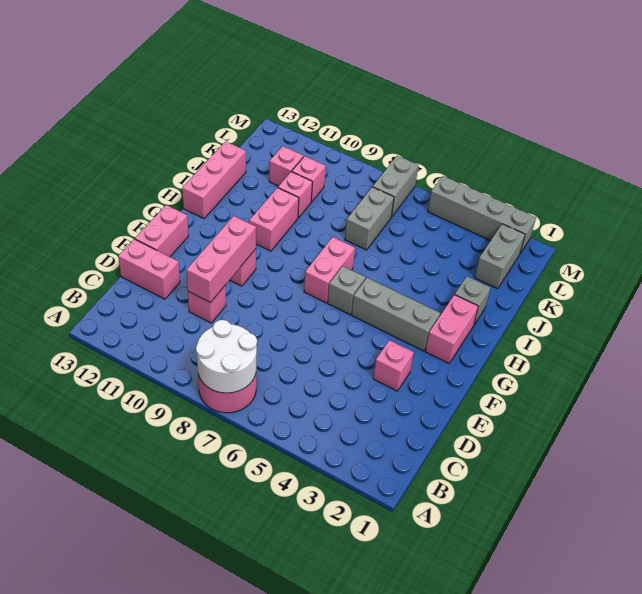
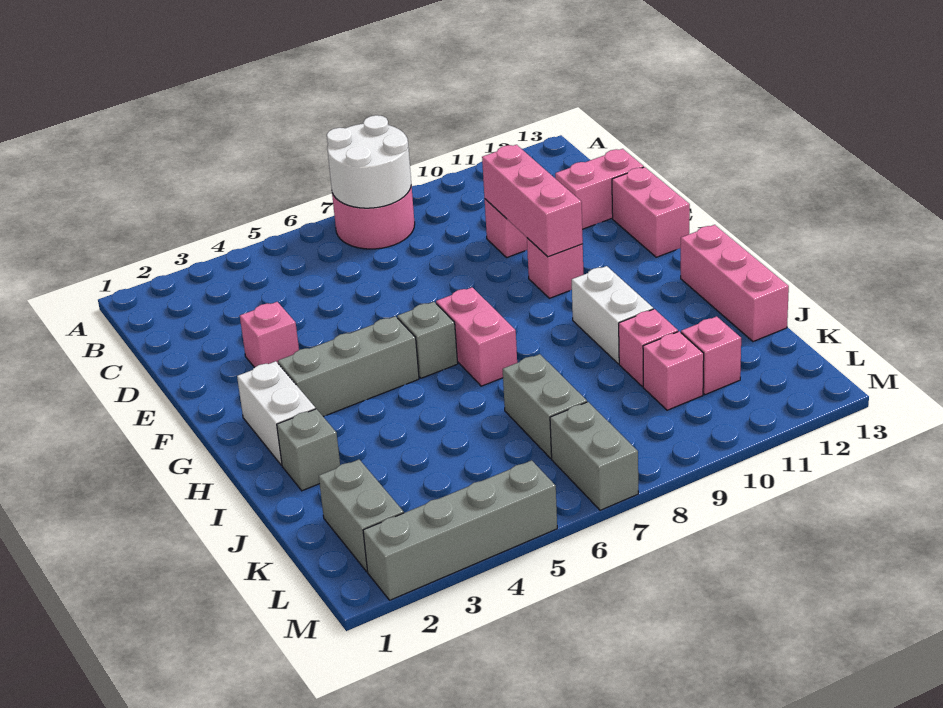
pink brick G2:H2 level 1 -> white brick G2:H2 level 1
pink brick H10:I10 level 1 -> white brick H10:I10 level 1

